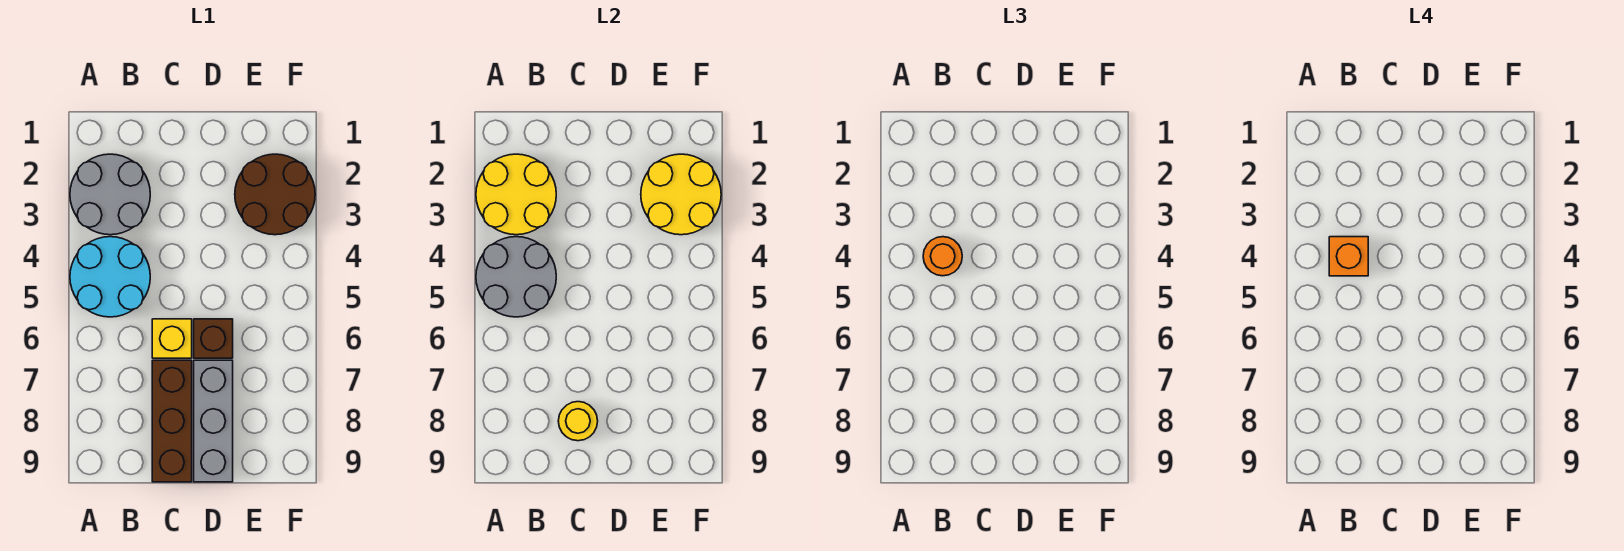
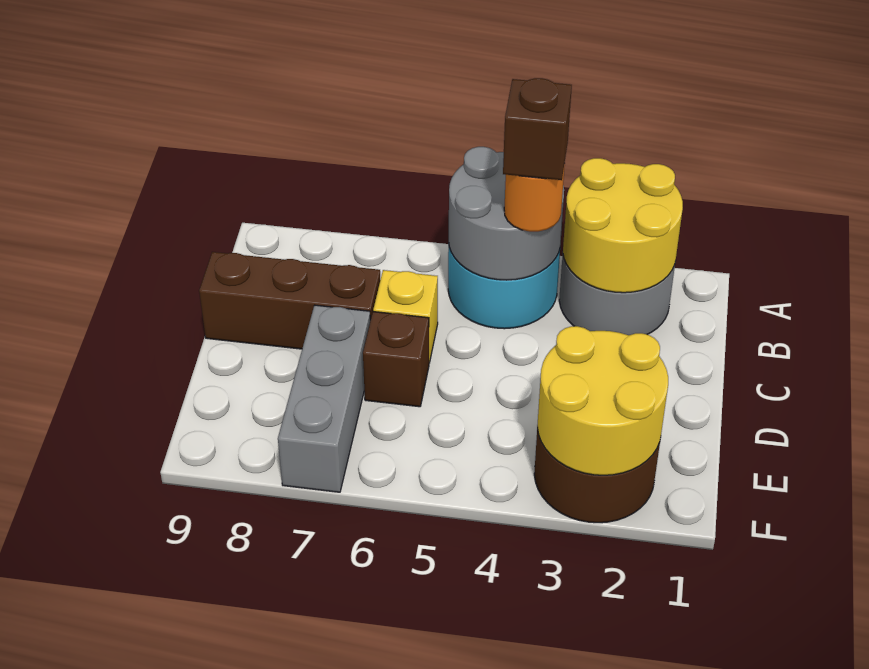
orange brick B4 level 4 -> brown brick B4 level 4
yellow round brick C8 level 2 -> none
grey brick D7:D9 level 1 -> grey brick D7:F7 level 1

